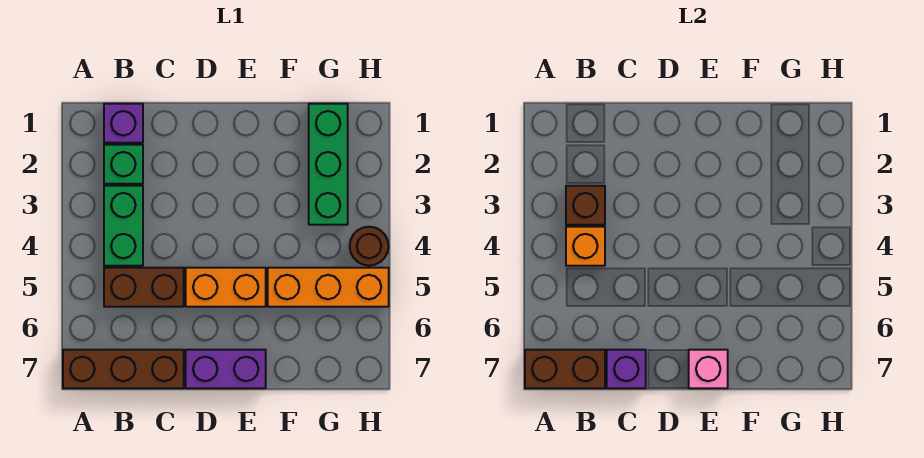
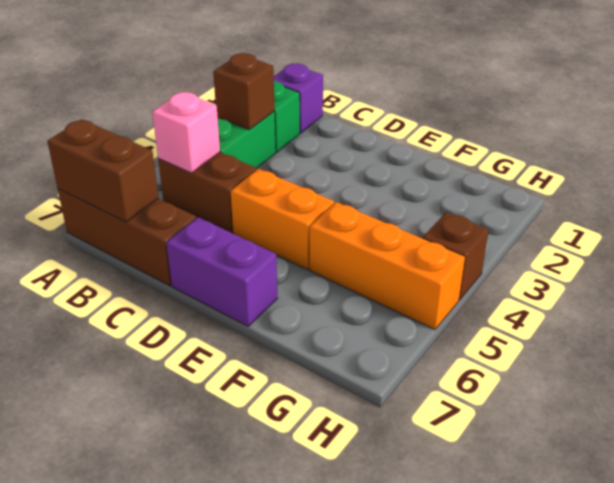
orange brick B4 level 2 -> none
purple brick C7 level 2 -> none
pink brick E7 level 2 -> pink brick B5 level 2
green brick G1:G3 level 1 -> none
brown round brick H4 level 1 -> brown brick H4 level 1

